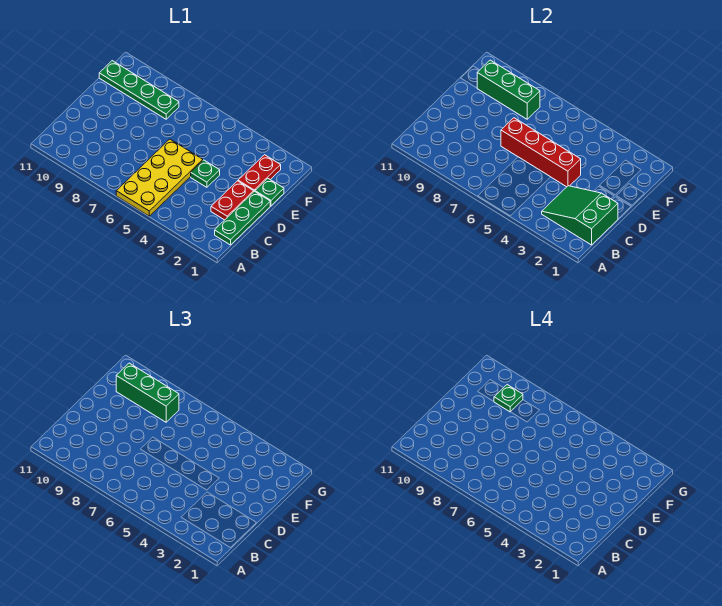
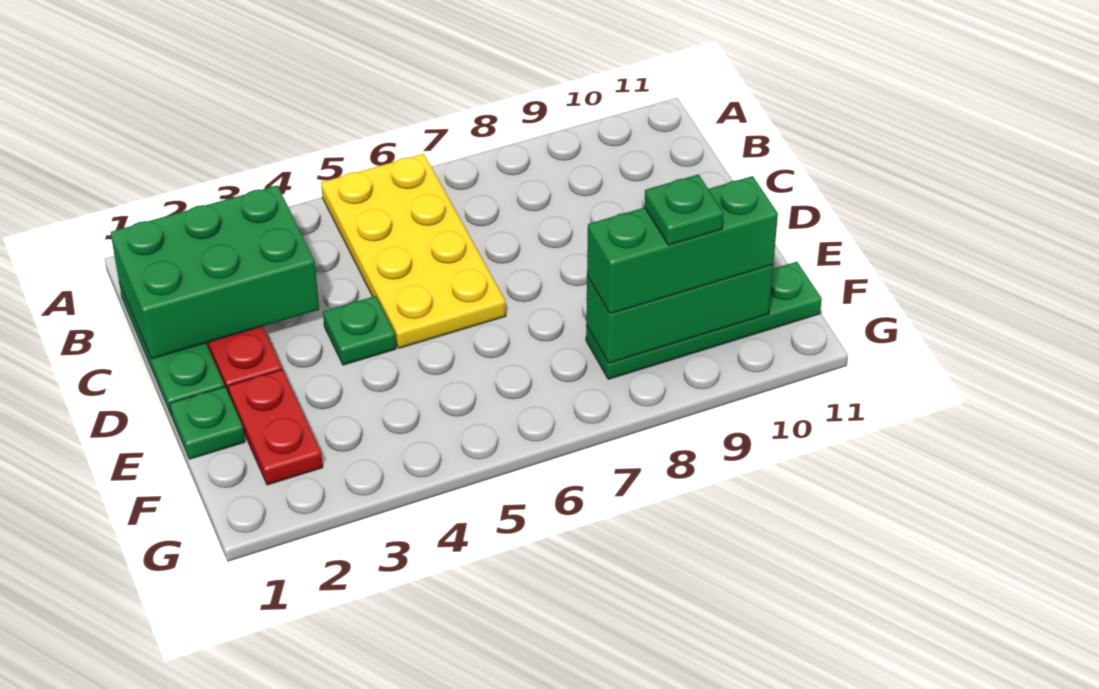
green slope B1:C3 level 2 top 1 -> green brick B1:C3 level 2
red brick D4:D7 level 2 -> none

